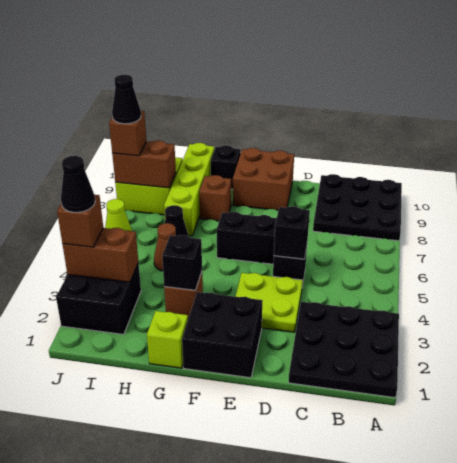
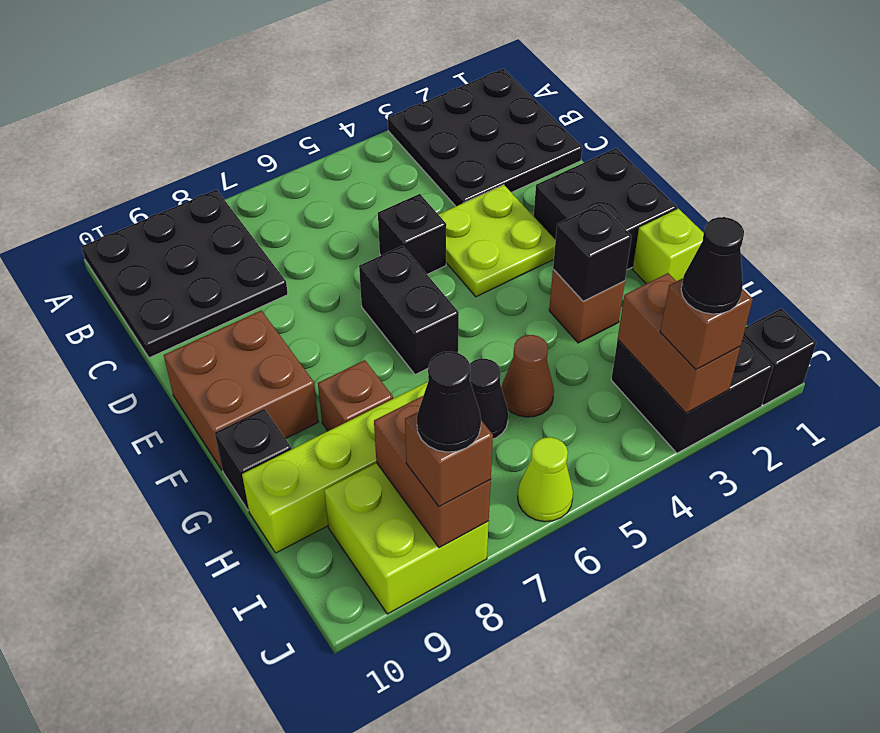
black brick D5 level 2 -> black brick J1 level 1

